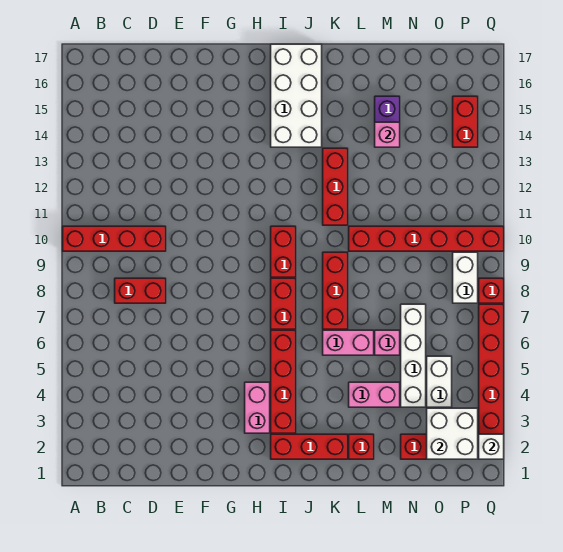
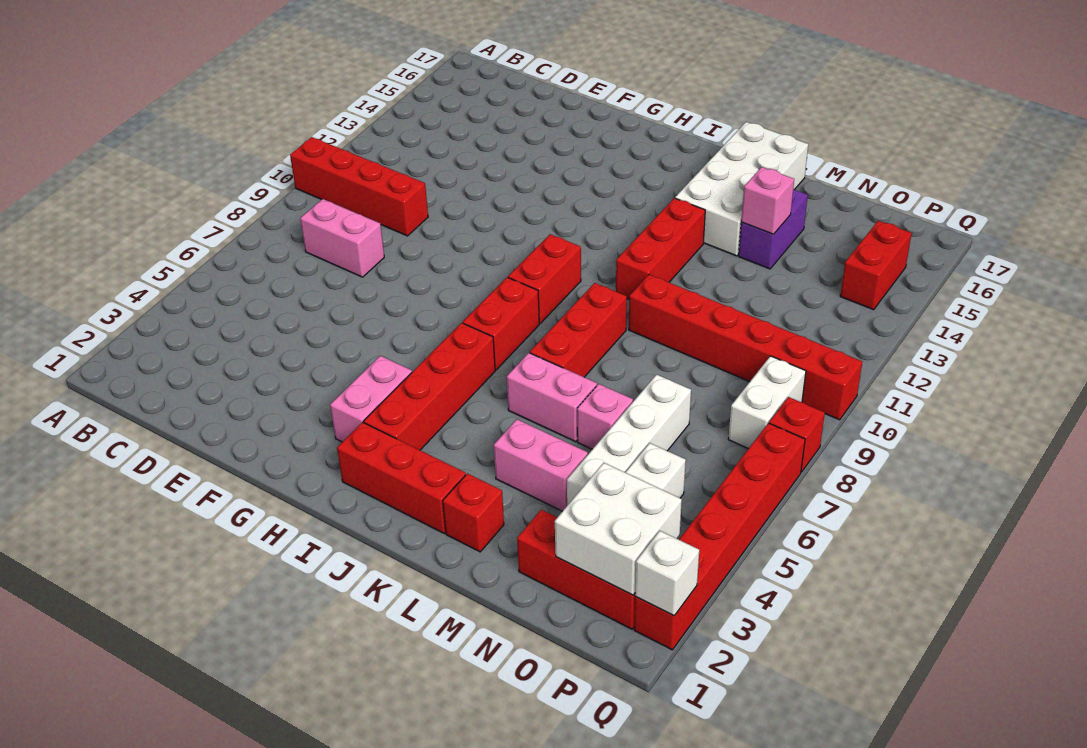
red brick C8:D8 level 1 -> pink brick C8:D8 level 1
white brick I14:J17 level 1 -> white brick K14:L17 level 1

